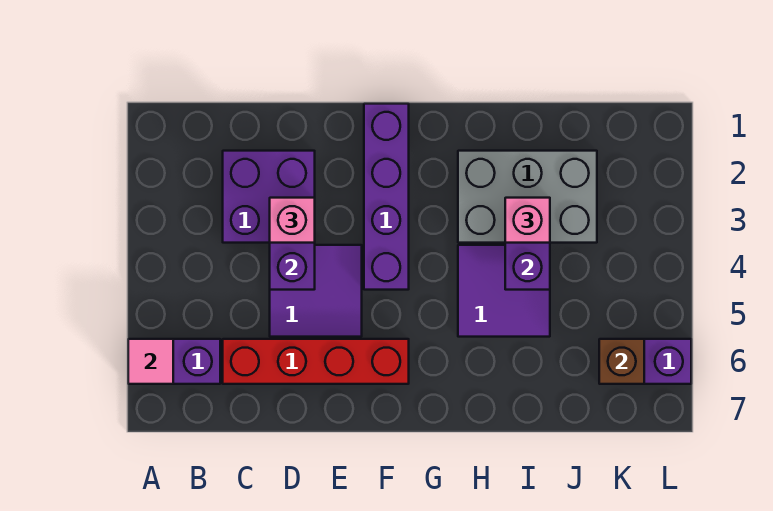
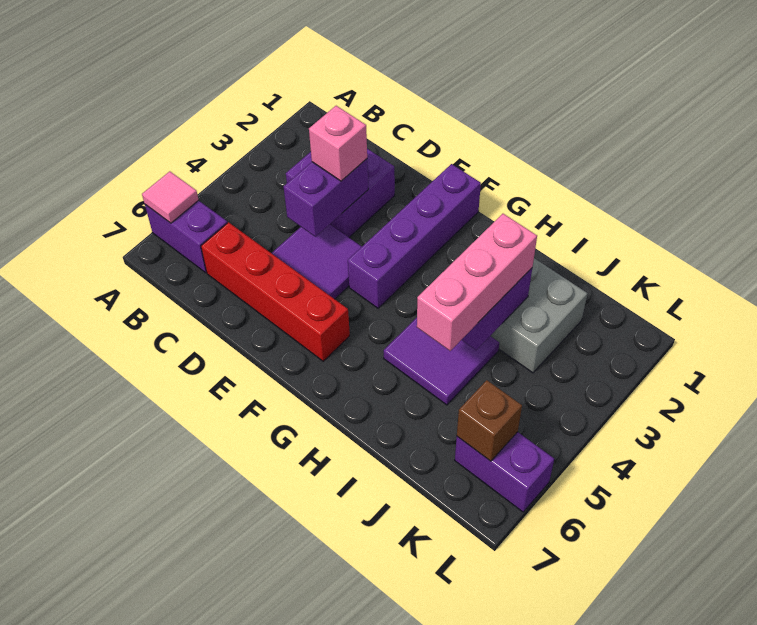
pink brick I3 level 3 -> pink brick I3:I5 level 3

